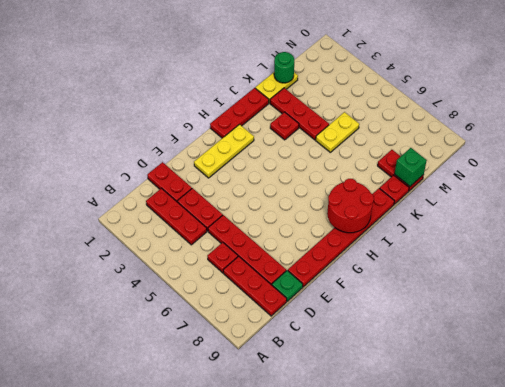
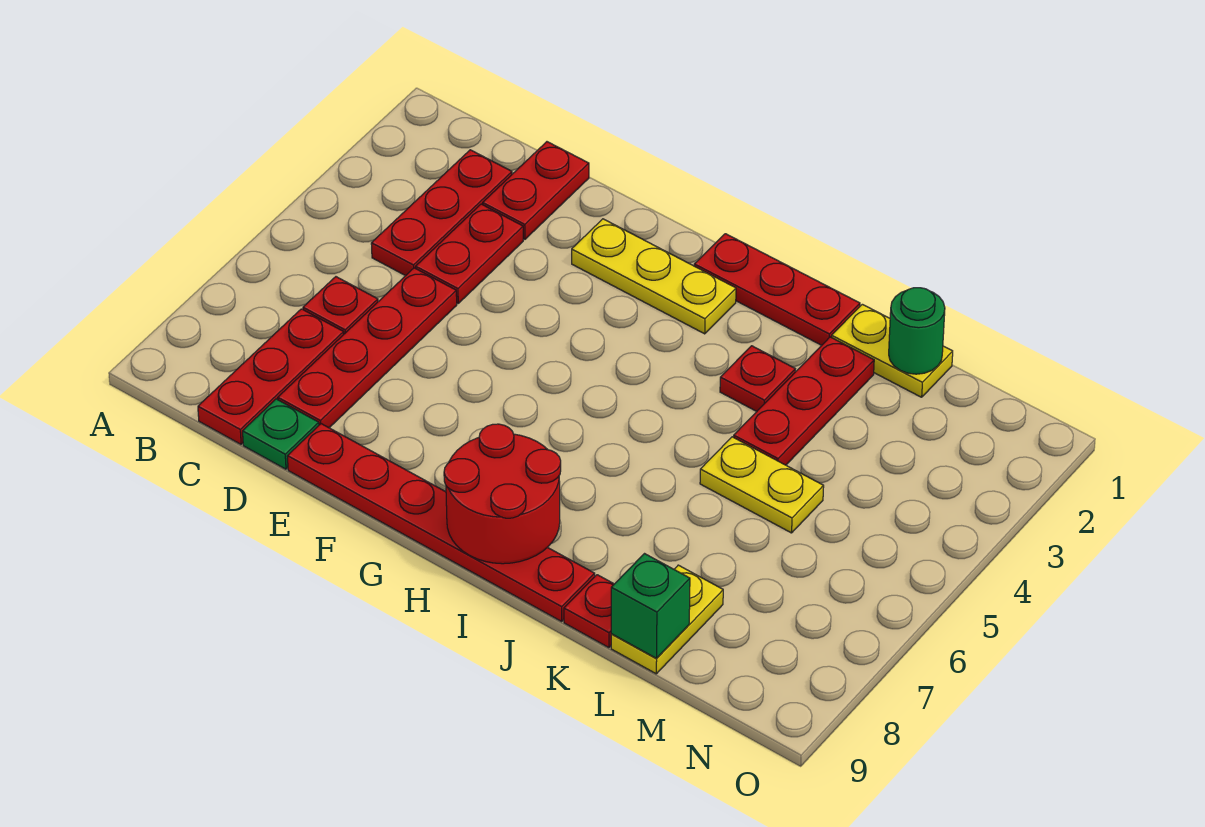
red plate L8:L9 level 1 -> yellow plate L8:L9 level 1

